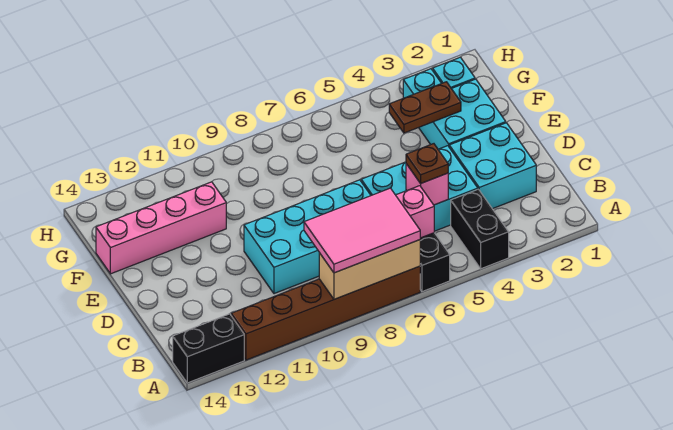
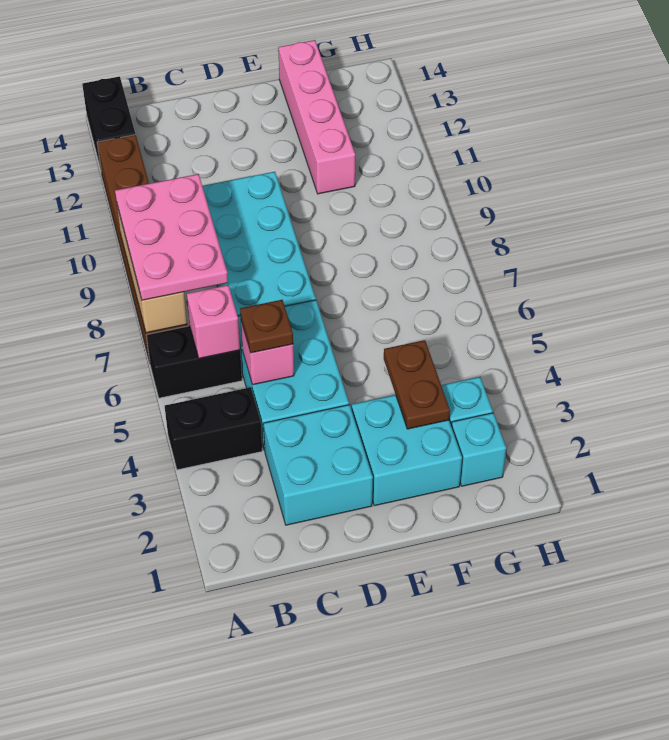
pink tile A7:B9 level 3 -> pink plate A7:B9 level 3

